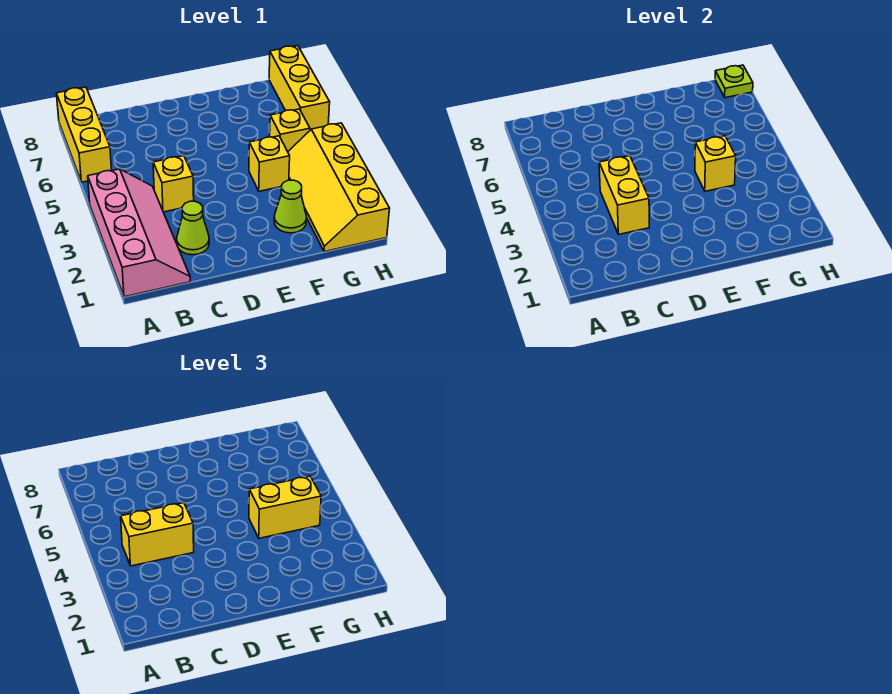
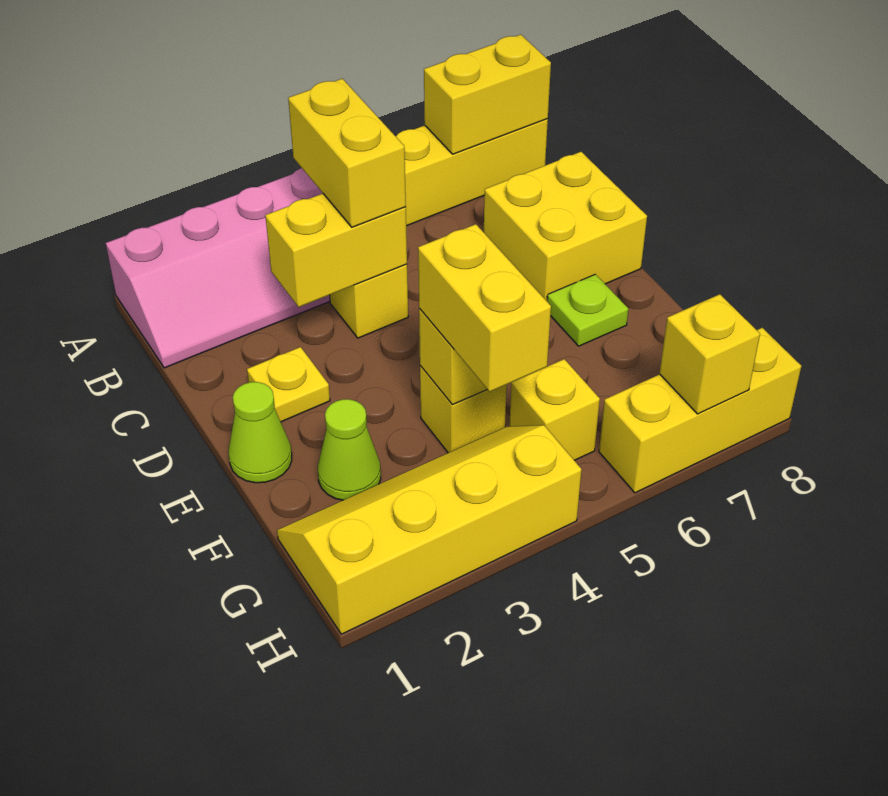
none -> yellow brick A7:A8 level 2
lime cone C2 level 1 -> lime cone E1 level 1
none -> yellow brick C7:D8 level 1
none -> yellow plate D2 level 1
none -> yellow brick H7 level 2
lime plate H8 level 2 -> lime plate E7 level 1

